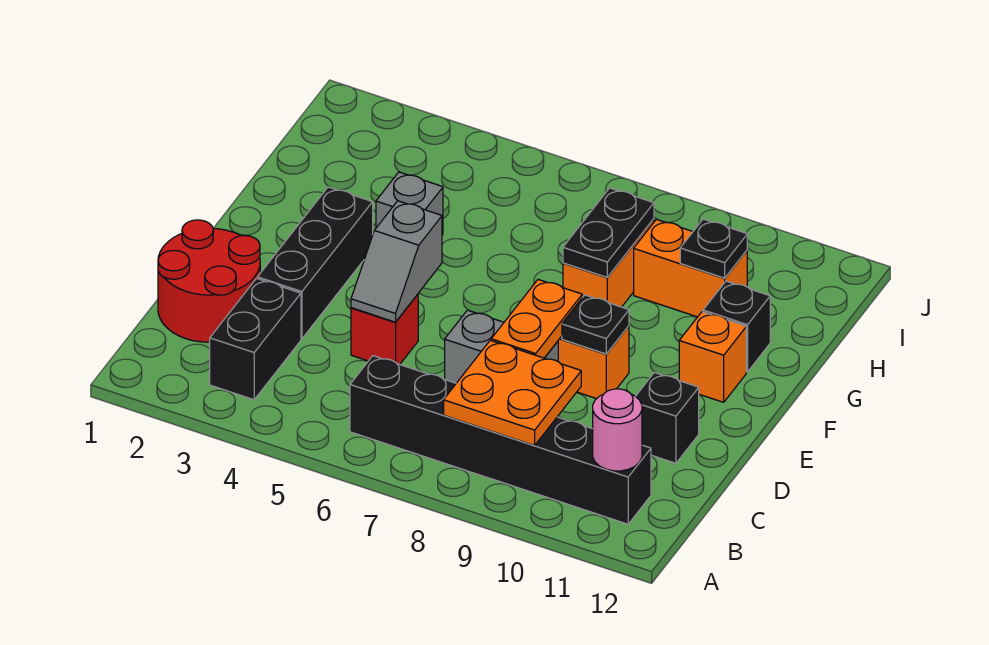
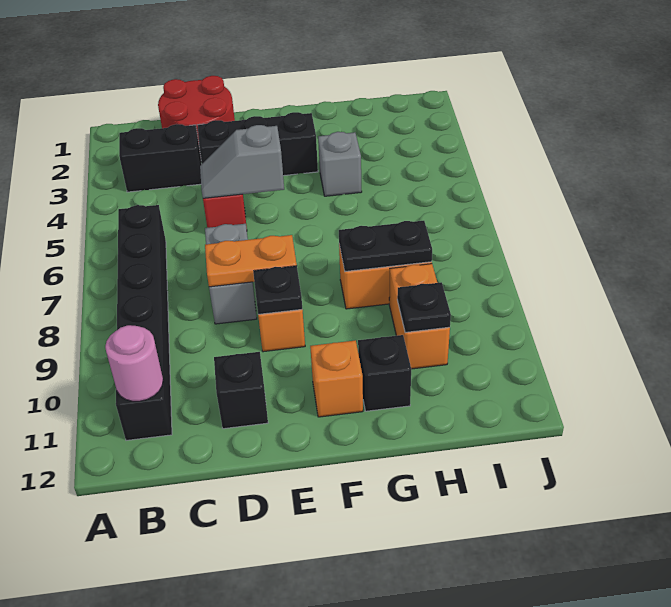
orange plate B8:C9 level 2 -> none

